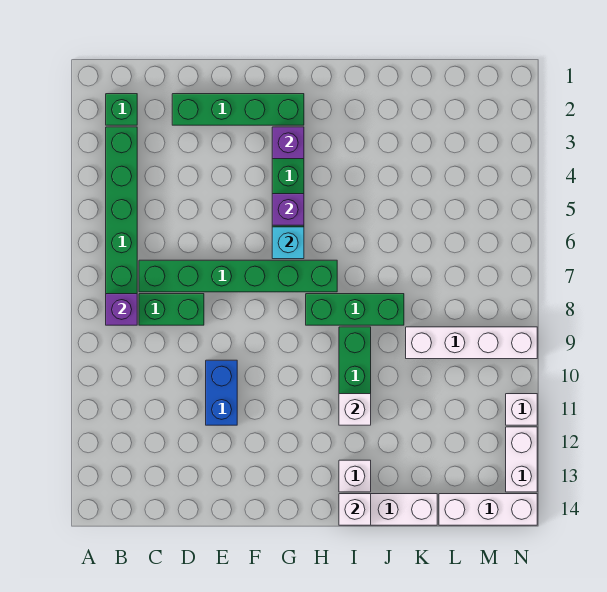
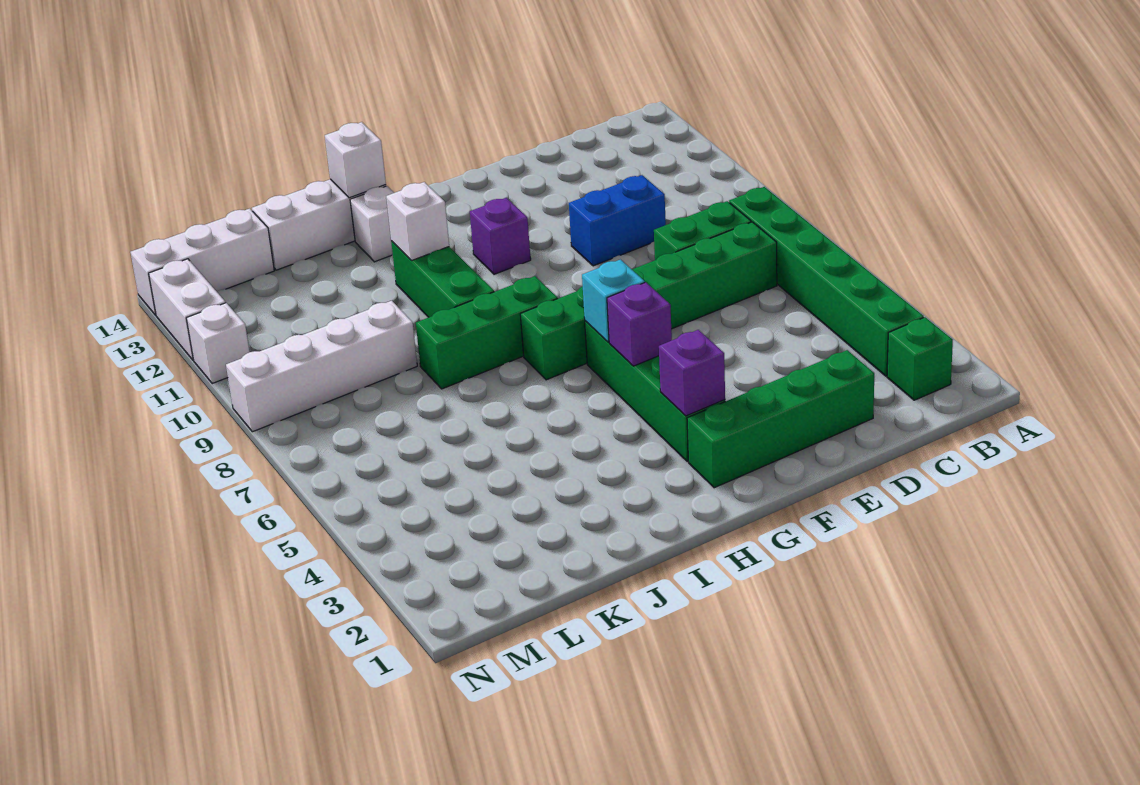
purple brick B8 level 2 -> purple brick G11 level 1
blue brick E10:E11 level 1 -> blue brick D10:E10 level 1

